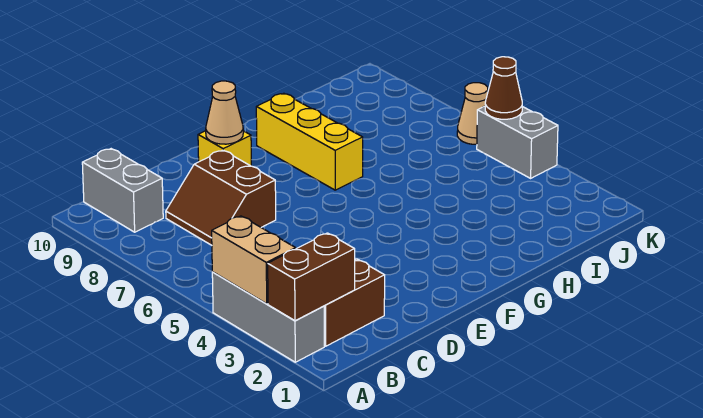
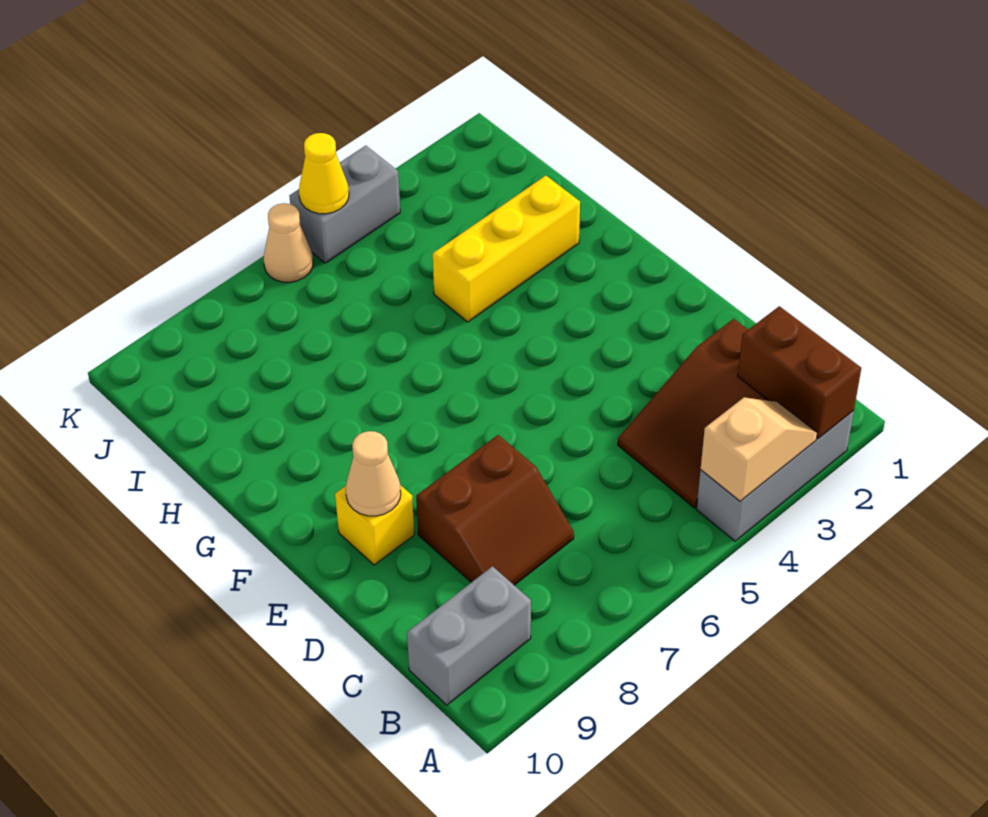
tan brick A3:A4 level 2 -> tan slope A3:A4 level 2 top 4
yellow brick G7:G9 level 1 -> yellow brick H2:H4 level 1
brown cone K5 level 2 -> yellow cone K5 level 2

